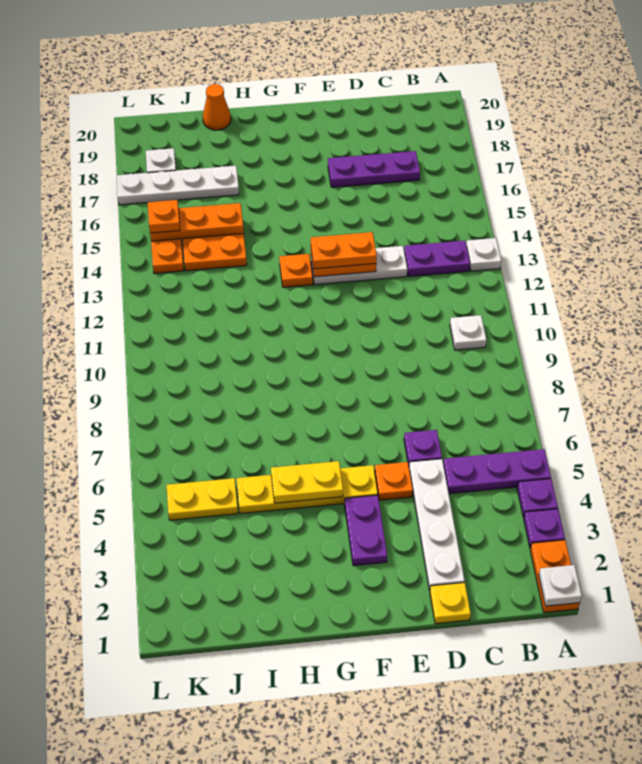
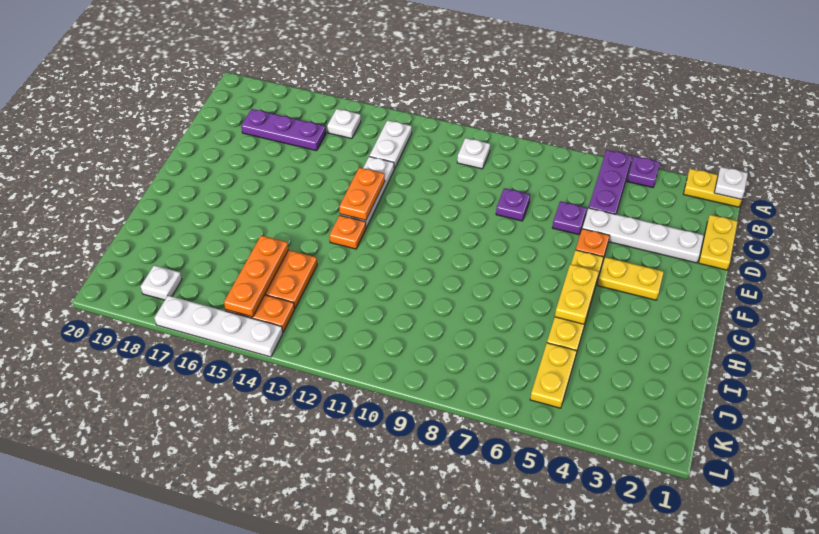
orange plate A1:A2 level 1 -> yellow plate A1:A2 level 1
purple plate A3 level 1 -> purple plate D8 level 1
white plate A13 level 1 -> white plate B15 level 1
purple plate B13:C13 level 1 -> white plate B13:C13 level 1
purple plate C17:E17 level 1 -> purple plate C16:C18 level 1
yellow plate D1 level 1 -> yellow plate C1:D1 level 1
orange plate E13:F13 level 3 -> none
purple plate F3:F4 level 1 -> yellow plate F3:F4 level 1
white plate I17:L17 level 1 -> white plate L14:L17 level 1
orange cone I20 level 1 -> none
orange plate K15 level 3 -> none

